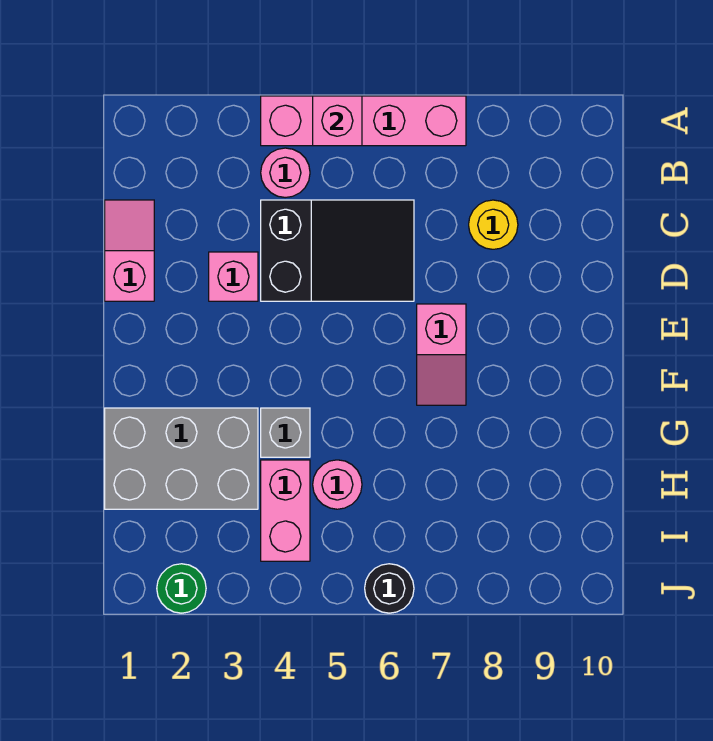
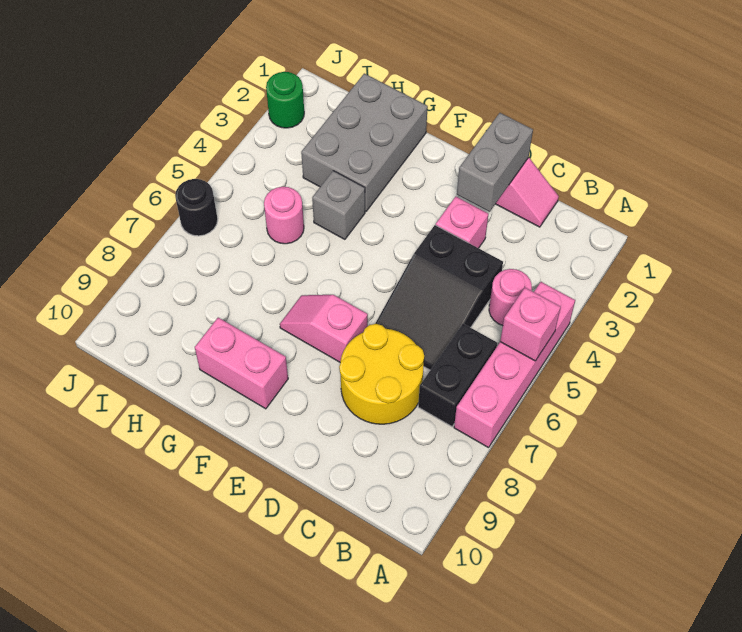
none -> black brick B6:B7 level 1
yellow round brick C8 level 1 -> yellow round brick C7:D8 level 1
none -> grey brick D1:D2 level 2
pink brick H4:I4 level 1 -> pink brick F9:G9 level 1

